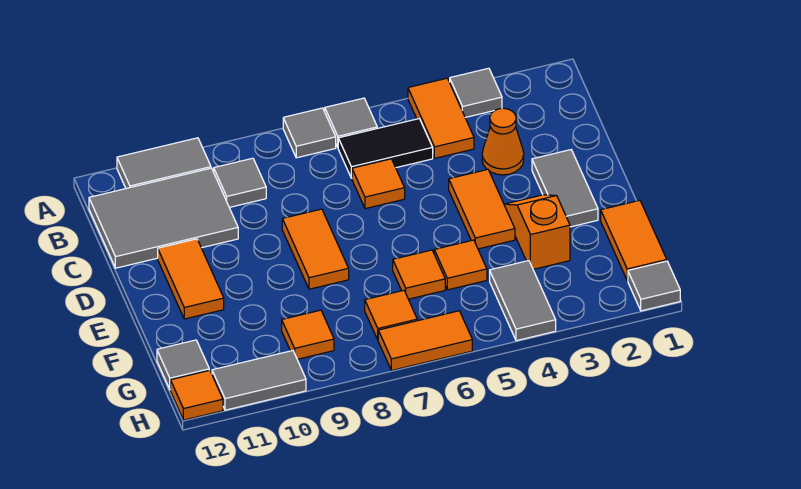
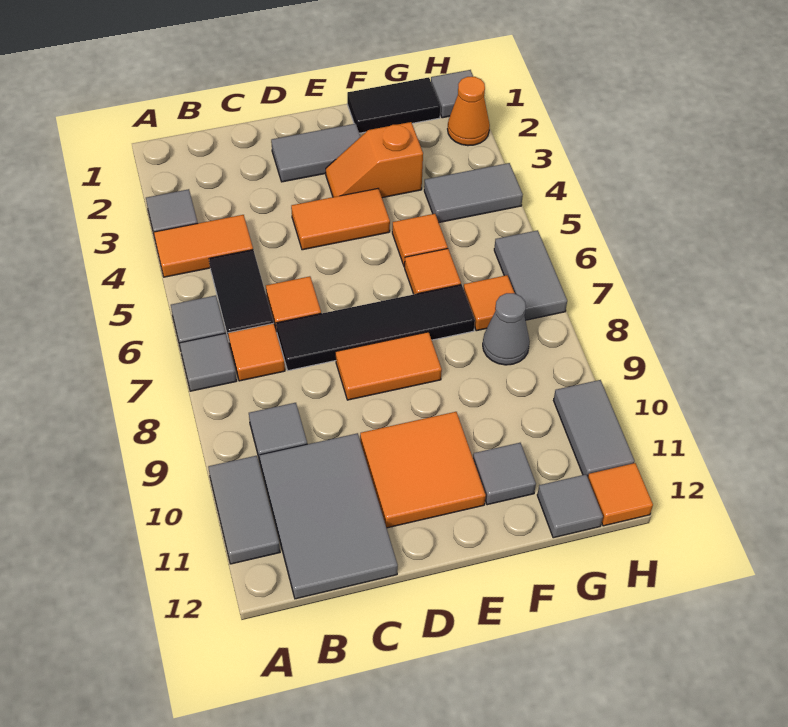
orange cone C3 level 1 -> orange cone H2 level 1
none -> black tile C7:F7 level 1
orange tile D11:E11 level 1 -> orange tile D10:E11 level 1
orange tile F1:G1 level 1 -> black tile F1:G1 level 1
none -> grey tile F11 level 1
none -> grey cone G8 level 1
orange tile G9 level 1 -> orange tile B7 level 1
orange tile H6:H7 level 1 -> grey tile H6:H7 level 1

